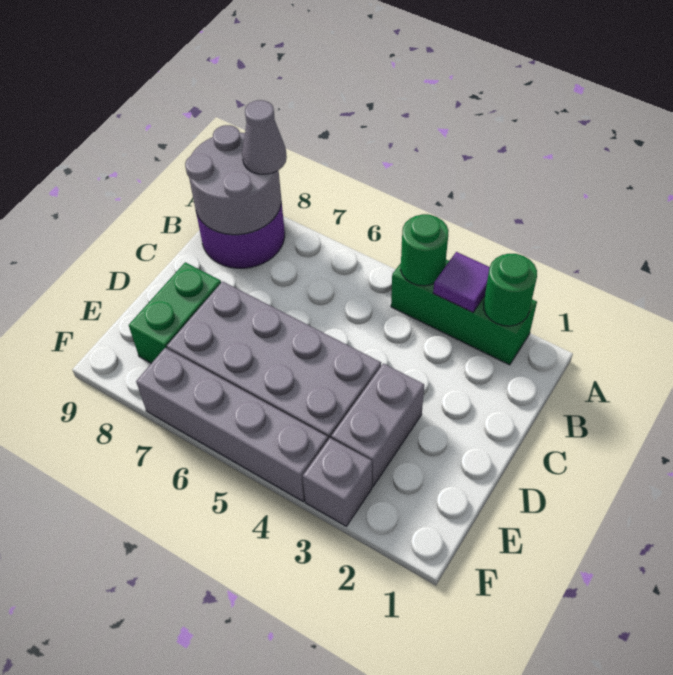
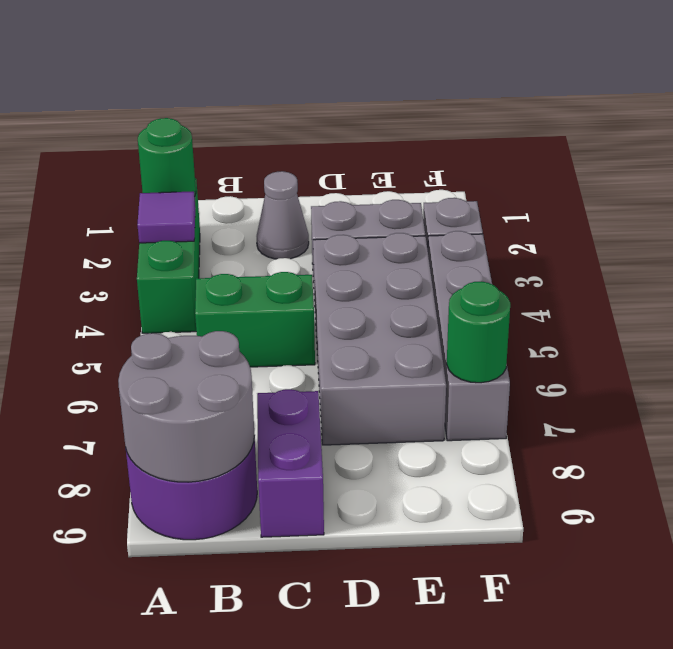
green round brick A4 level 2 -> green round brick F7 level 2
grey cone A8 level 3 -> grey cone C2 level 1
none -> purple brick C8:C9 level 1
green brick D8:E8 level 1 -> green brick B5:C5 level 1

